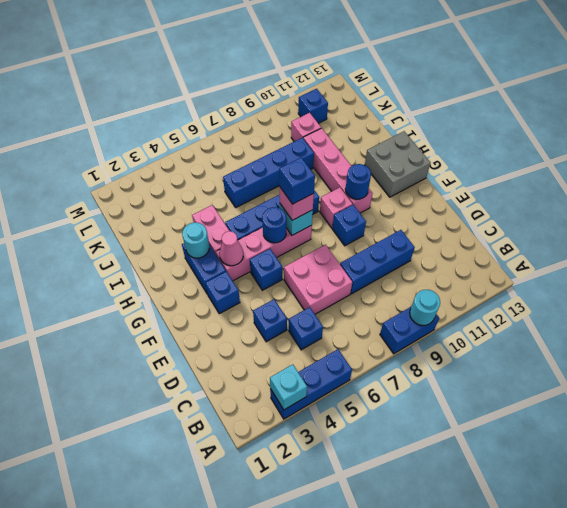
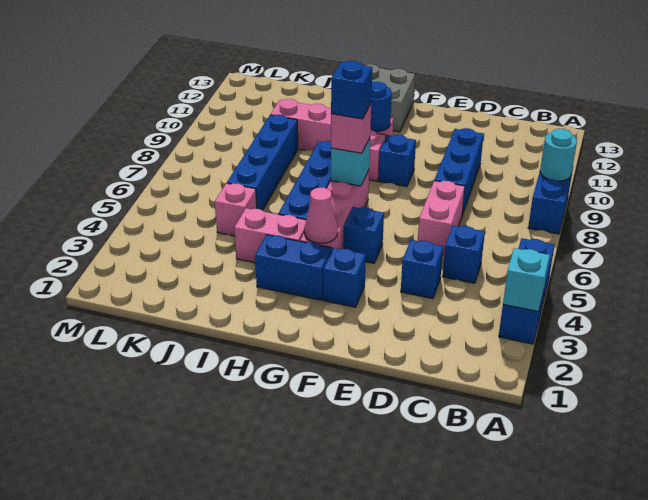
pink brick D6:E7 level 1 -> pink brick D6:D7 level 1
blue round brick G6 level 2 -> none
cyan round brick H3 level 2 -> none
pink brick K10 level 1 -> pink brick J5 level 1
blue brick L11 level 1 -> none

